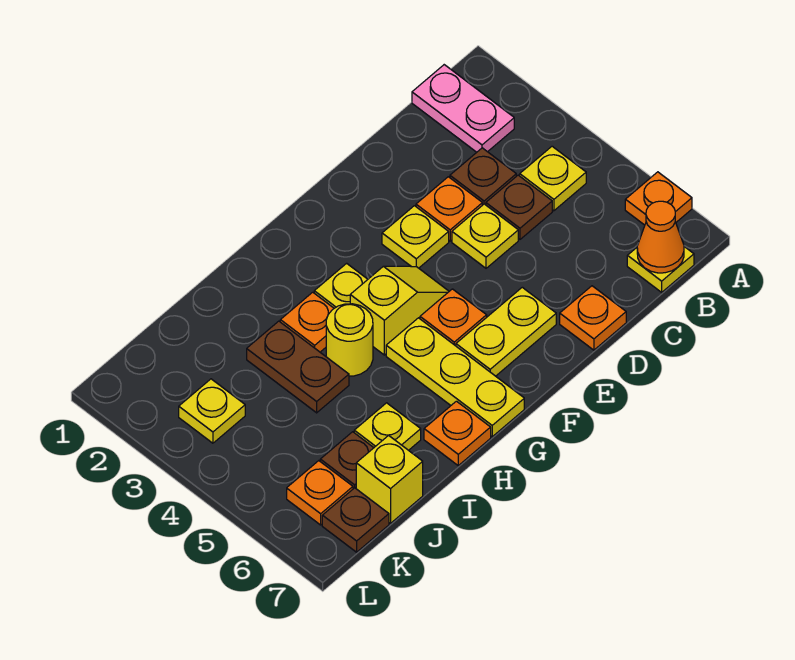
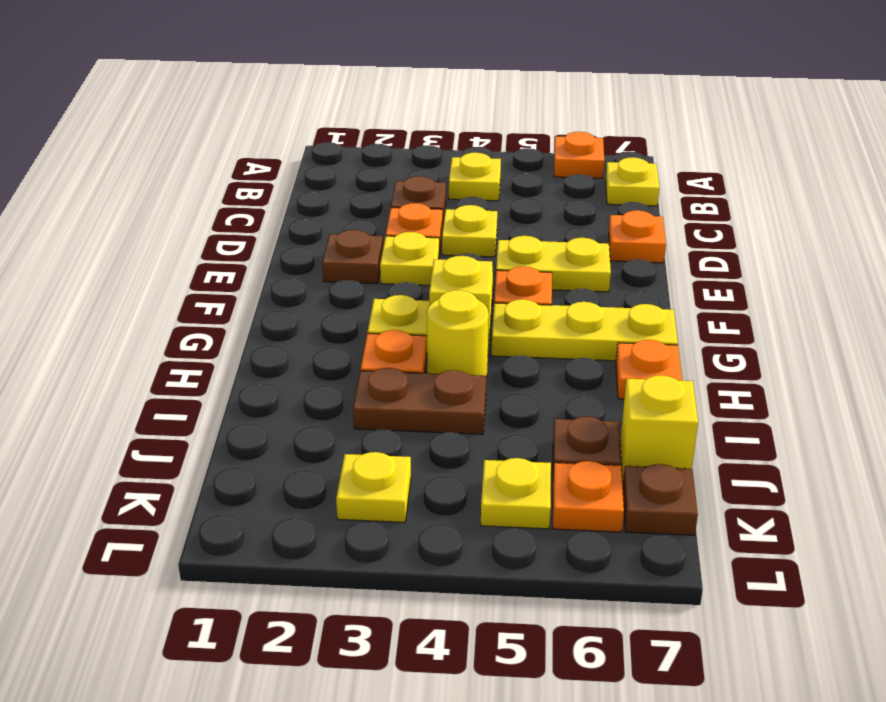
pink plate B1:B2 level 1 -> none
orange cone B7 level 2 -> none
brown plate C4 level 1 -> brown plate E2 level 1
yellow plate E6:F6 level 1 -> yellow plate E5:E6 level 1
yellow plate I6 level 1 -> yellow plate K5 level 1

